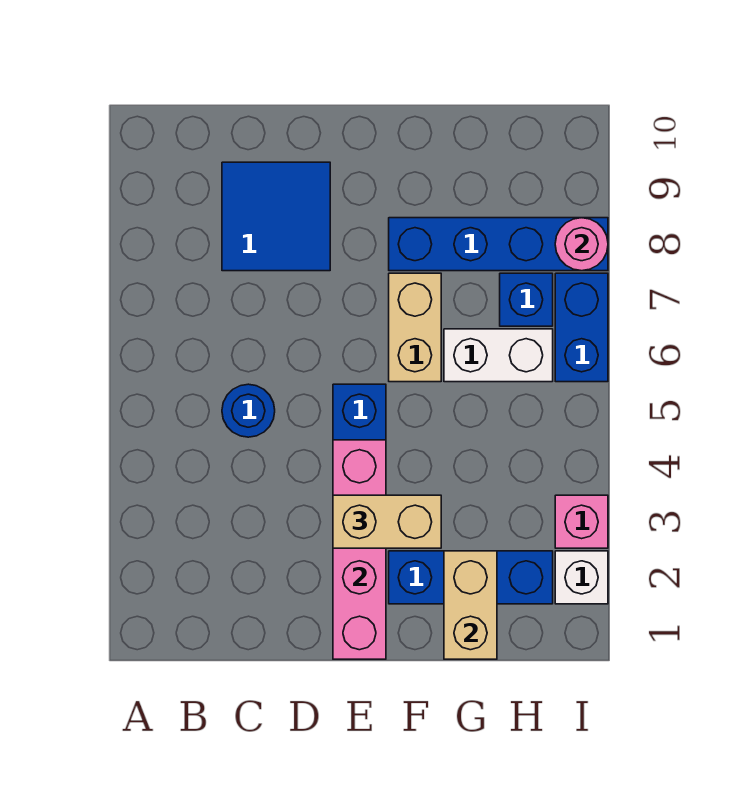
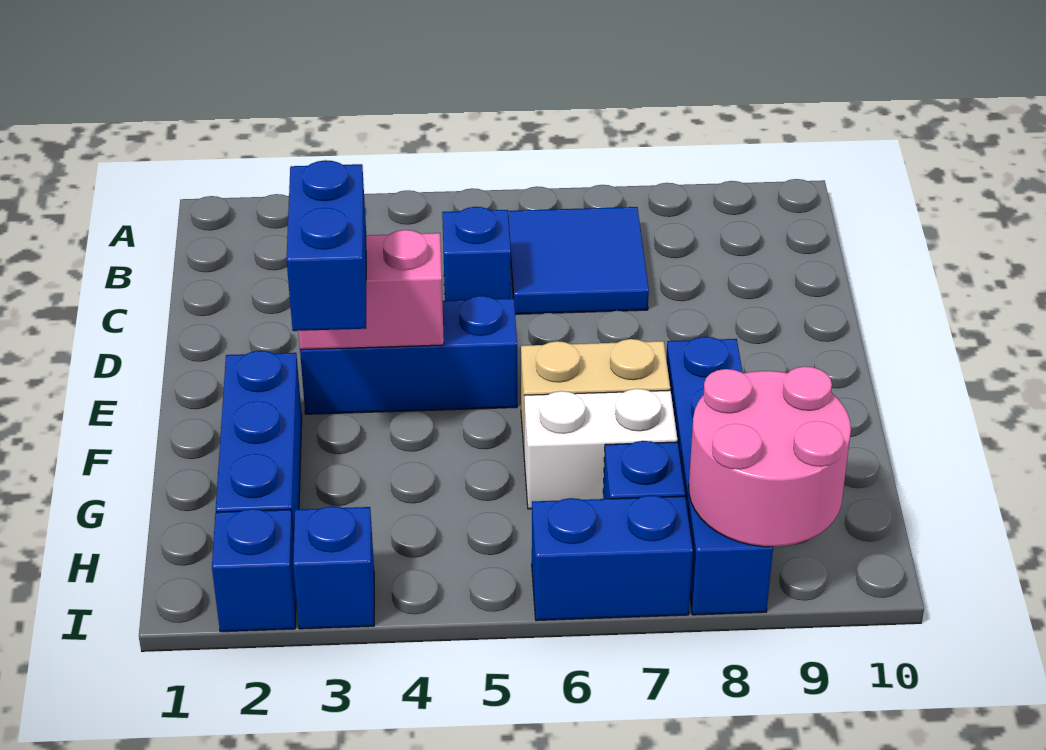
blue round brick C5 level 1 -> blue brick C5 level 1
blue tile C8:D9 level 1 -> blue tile B6:C7 level 1
pink brick E1:E4 level 2 -> pink brick E3:E4 level 2
tan brick E3:F3 level 3 -> blue brick E3:F3 level 3
tan brick G1:G2 level 2 -> none
white brick G6:H6 level 1 -> white brick G6:G7 level 1
white brick I2 level 1 -> blue brick I2 level 1
pink brick I3 level 1 -> blue brick I3 level 1
pink round brick I8 level 2 -> pink round brick H8:I9 level 2

